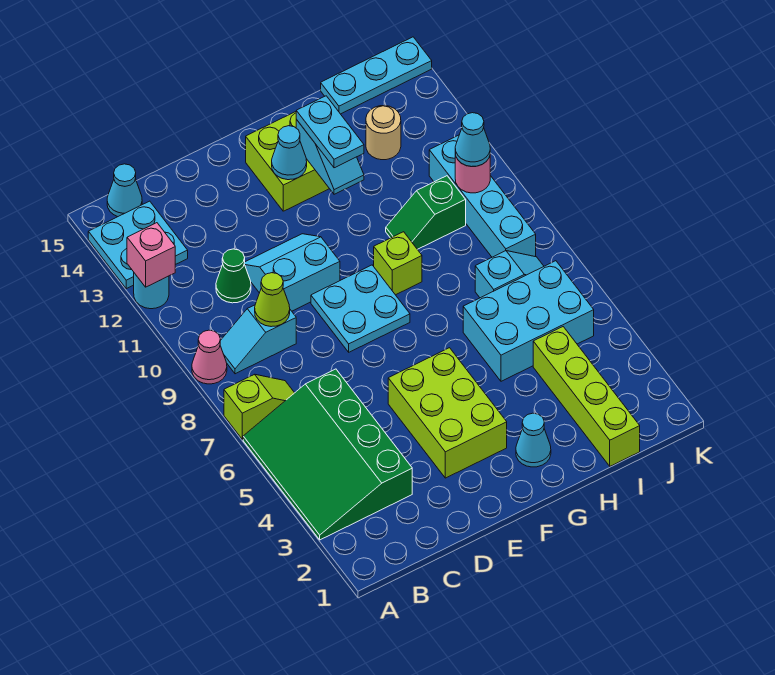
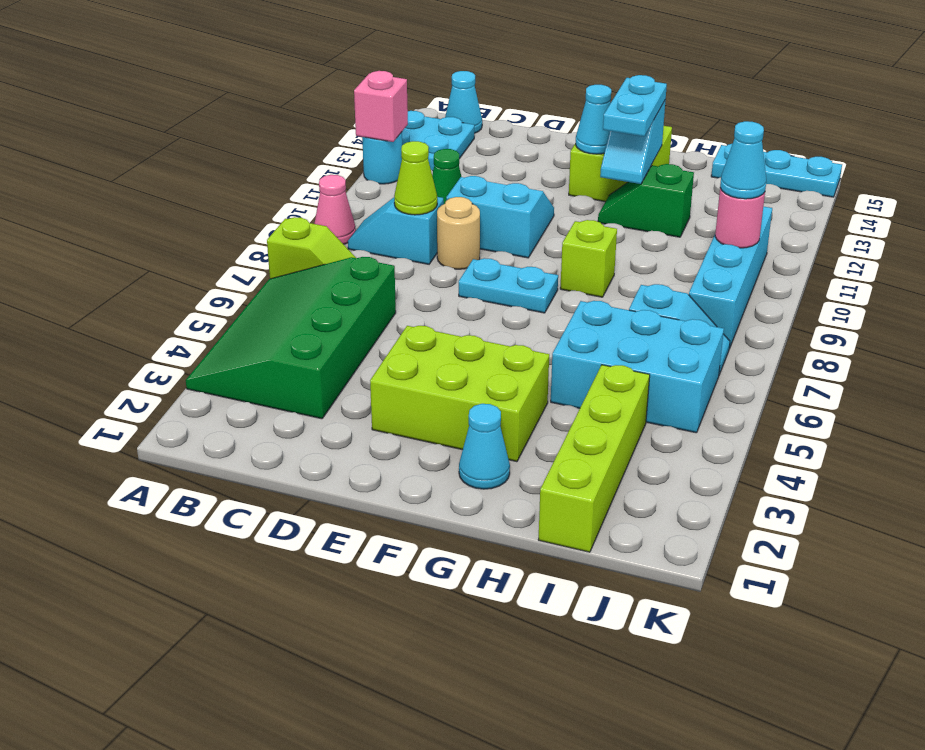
lime brick E3:F5 level 1 -> lime brick E3:G4 level 1
cyan plate E8:F9 level 1 -> cyan plate E8:F8 level 1
green slope H10:I10 level 1 top I -> green slope G12:H12 level 1 top H
tan round brick I13 level 1 -> tan round brick D9 level 1

